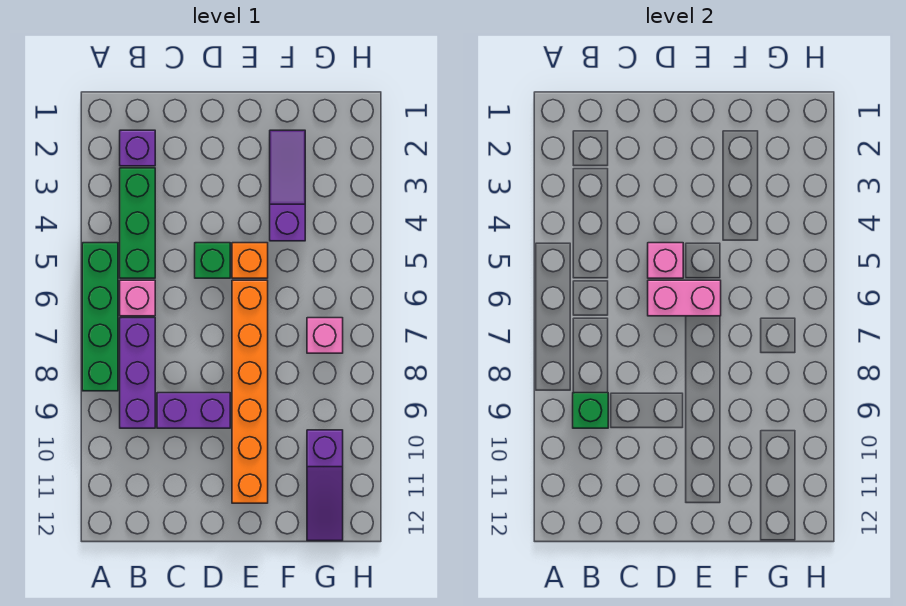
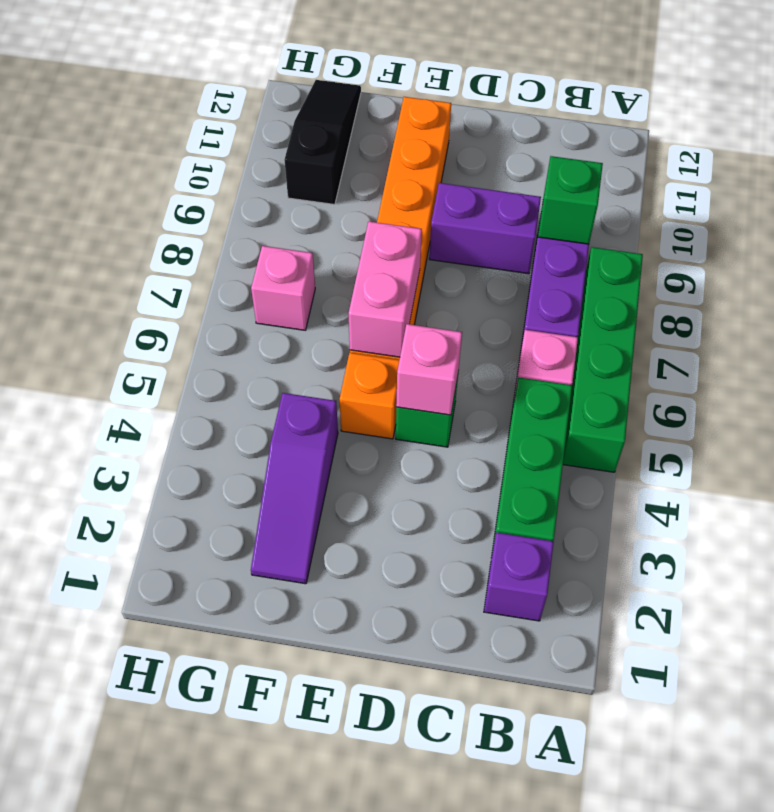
pink brick D6:E6 level 2 -> pink brick E6:E7 level 2
purple slope G10:G12 level 1 top 10 -> black slope G10:G12 level 1 top 10

